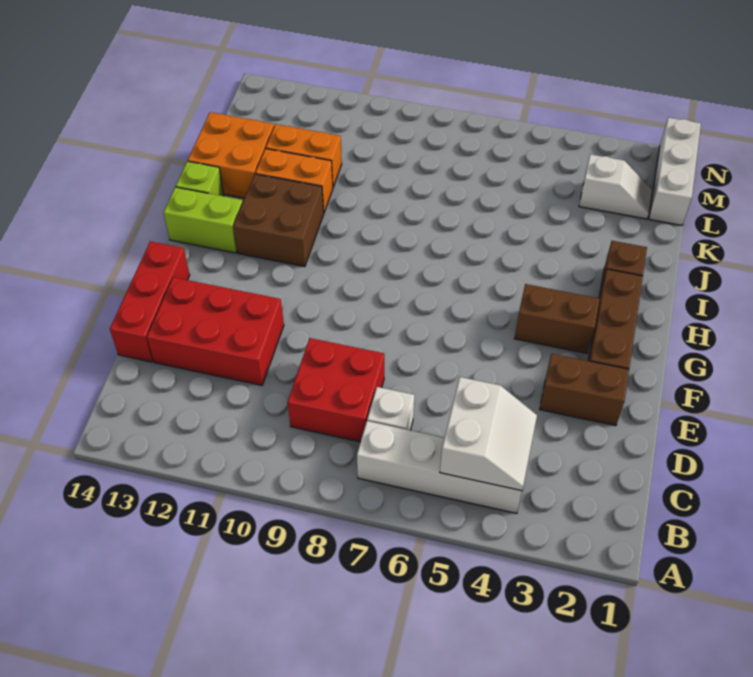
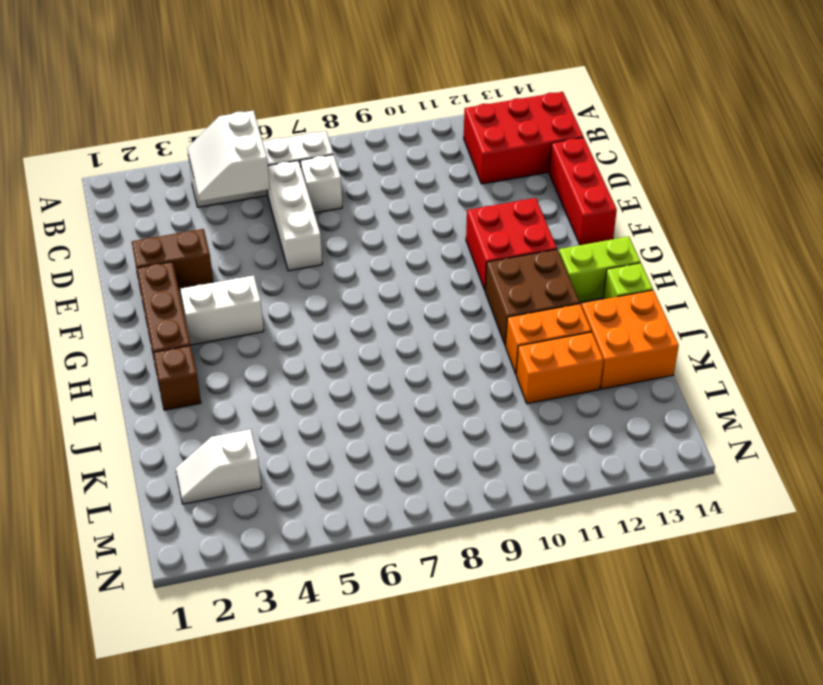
red brick C8:D9 level 1 -> red brick F11:G12 level 1
red brick D11:E13 level 1 -> red brick B12:C14 level 1
brown brick G3:G4 level 1 -> white brick G3:G4 level 1
white brick L1:N1 level 1 -> white brick C6:E6 level 1

